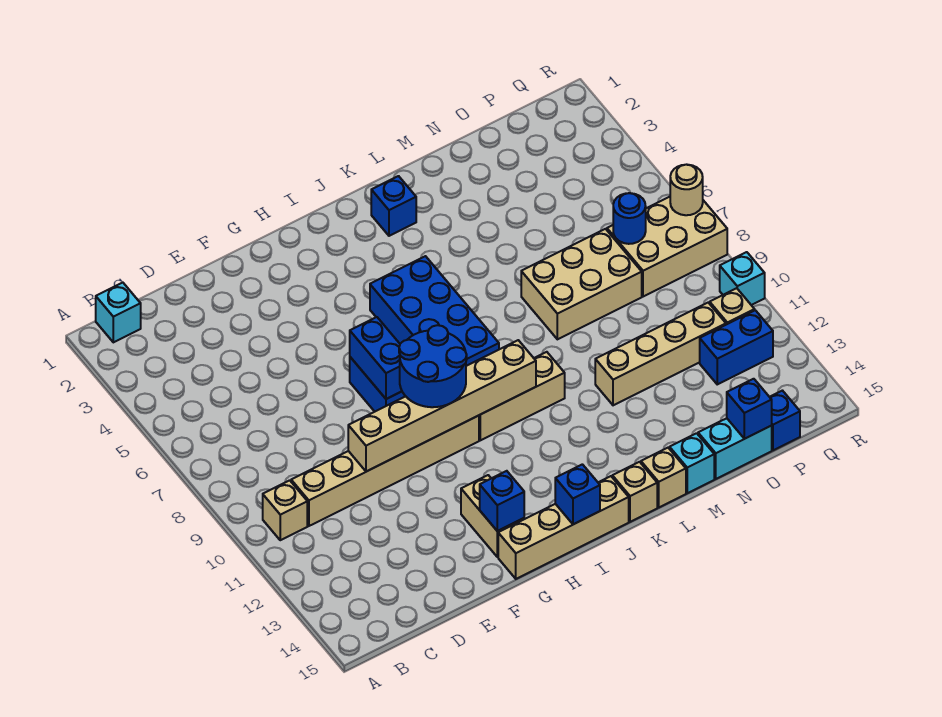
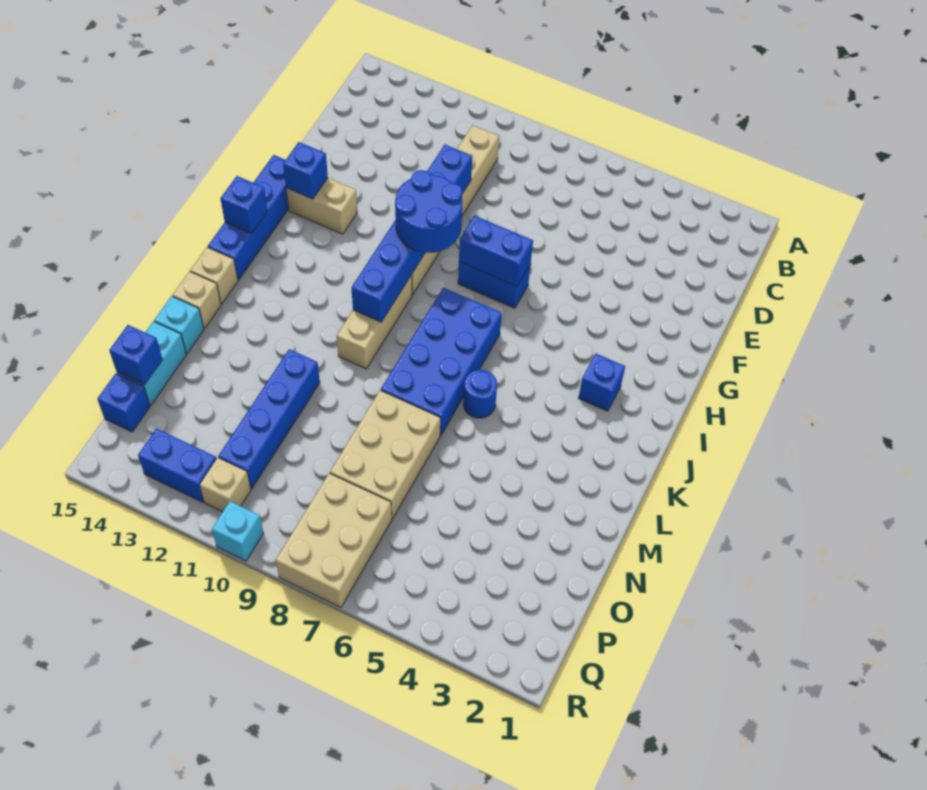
cyan brick B1 level 1 -> none
tan brick B10 level 1 -> none
tan brick E10:J10 level 2 -> blue brick E10:J10 level 2
tan brick G15:J15 level 1 -> blue brick G15:J15 level 1
blue brick I5:J8 level 1 -> blue brick I7:L8 level 1
blue brick K2 level 1 -> blue brick I3 level 1
tan brick M11:P11 level 1 -> blue brick M11:P11 level 1
blue round brick P7 level 2 -> blue round brick K6 level 1
blue brick P12:Q12 level 1 -> blue brick Q12:Q13 level 1
tan round brick R7 level 2 -> none

